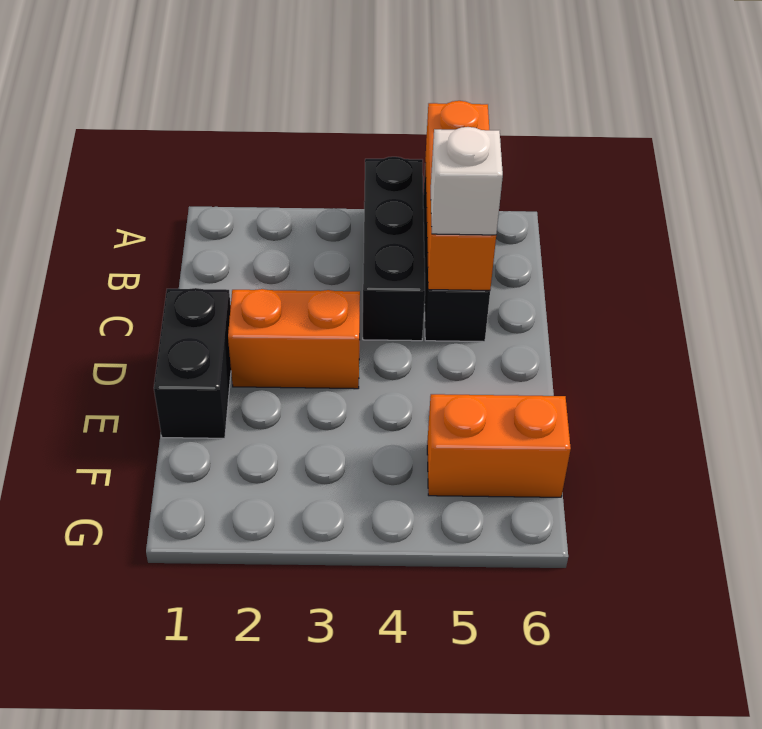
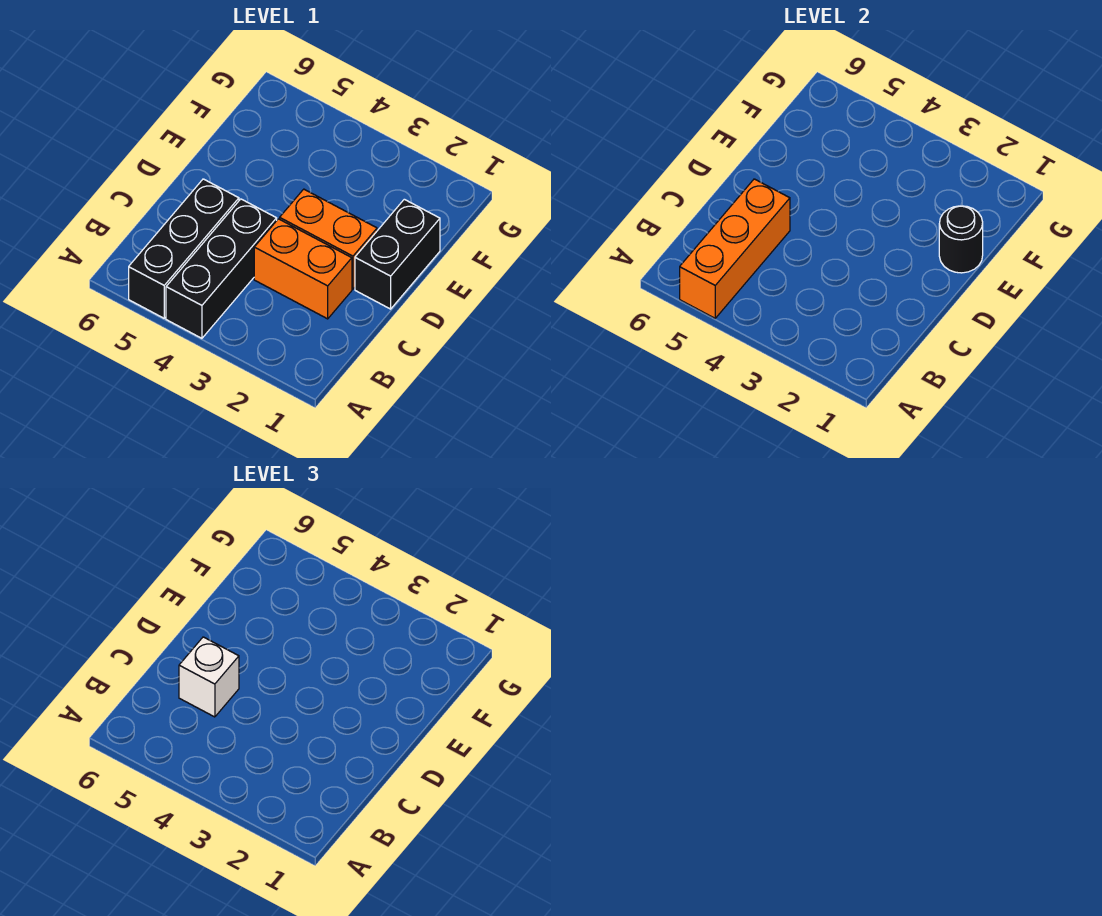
none -> black round brick E1 level 2
orange brick F5:F6 level 1 -> orange brick C2:C3 level 1

